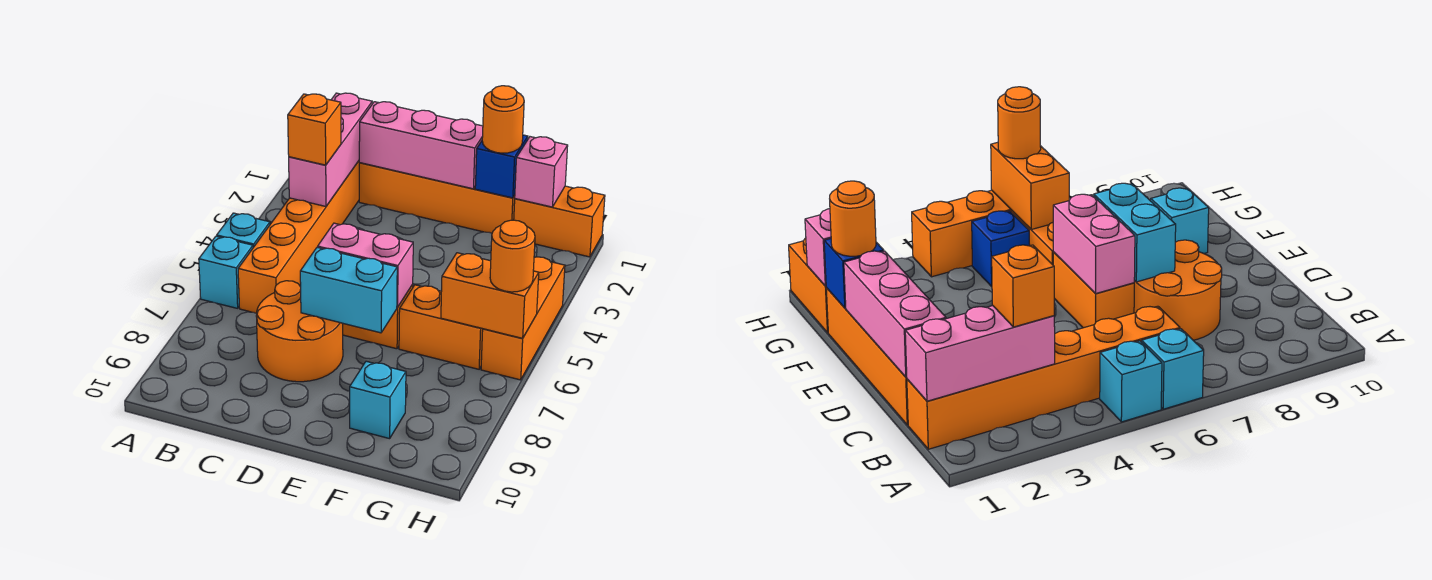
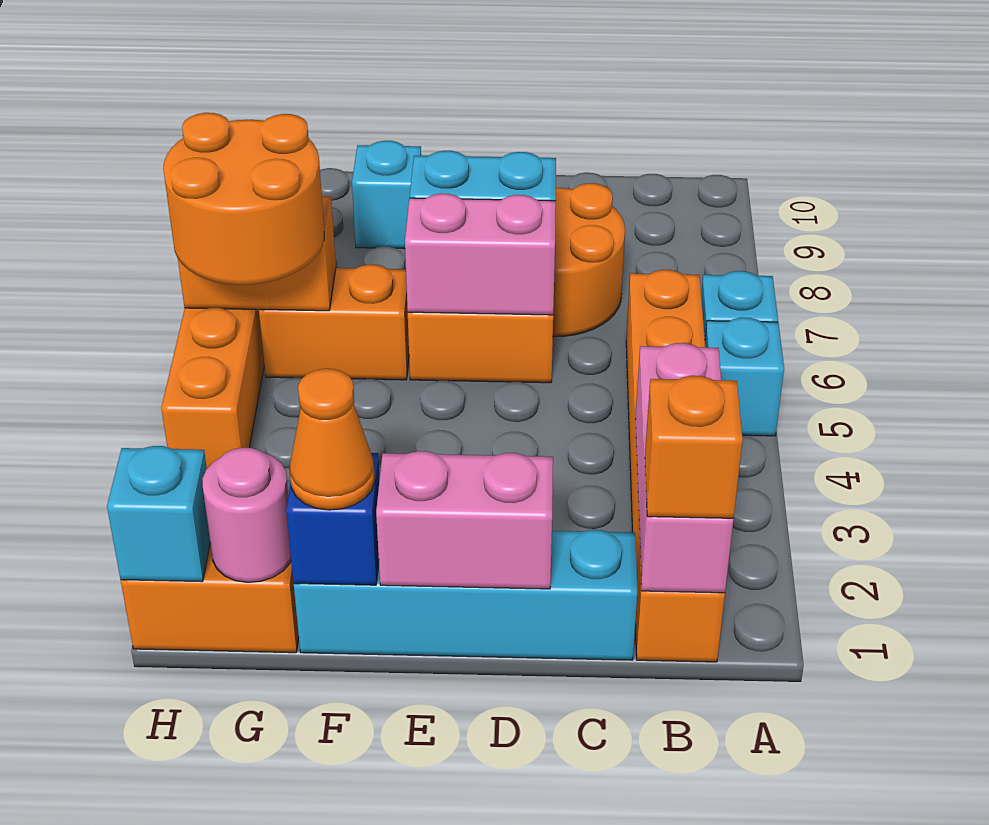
orange brick B3 level 3 -> orange brick B1 level 3
orange brick C1:F1 level 1 -> cyan brick C1:F1 level 1
pink brick C1:E1 level 2 -> pink brick D1:E1 level 2
orange round brick F1 level 3 -> orange cone F1 level 3
pink brick G1 level 2 -> pink round brick G1 level 2
blue brick G5 level 1 -> none
none -> cyan brick H1 level 2
orange round brick H6 level 3 -> orange round brick G5:H6 level 3

